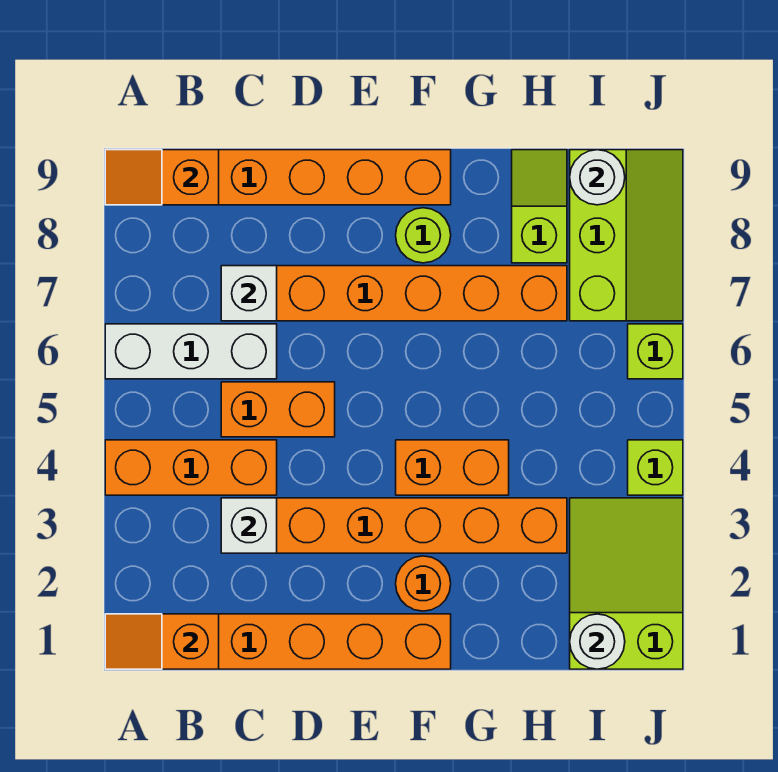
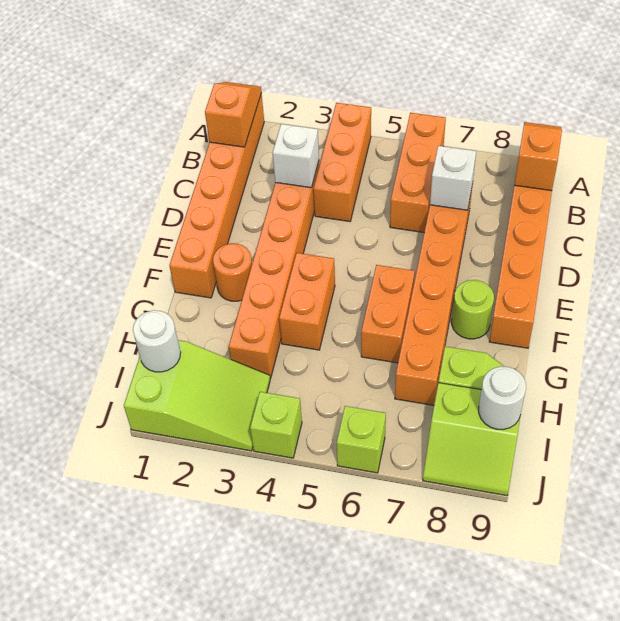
white brick A6:C6 level 1 -> orange brick A6:C6 level 1
orange brick C5:D5 level 1 -> orange brick F6:G6 level 1
lime slope I7:J9 level 1 top I -> lime slope I8:J9 level 1 top I

